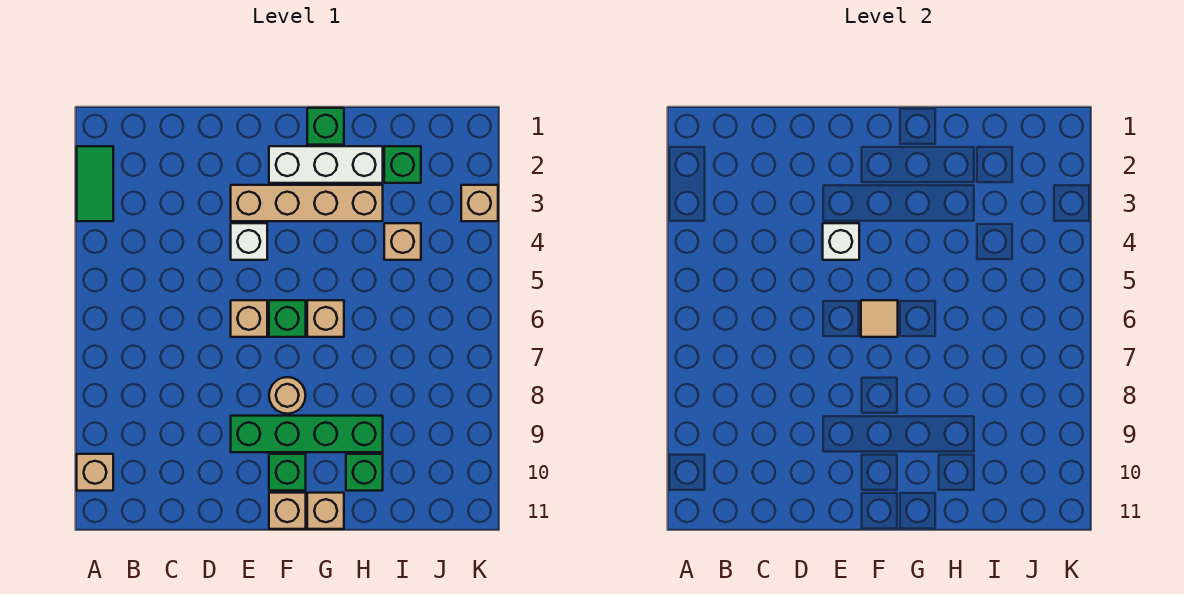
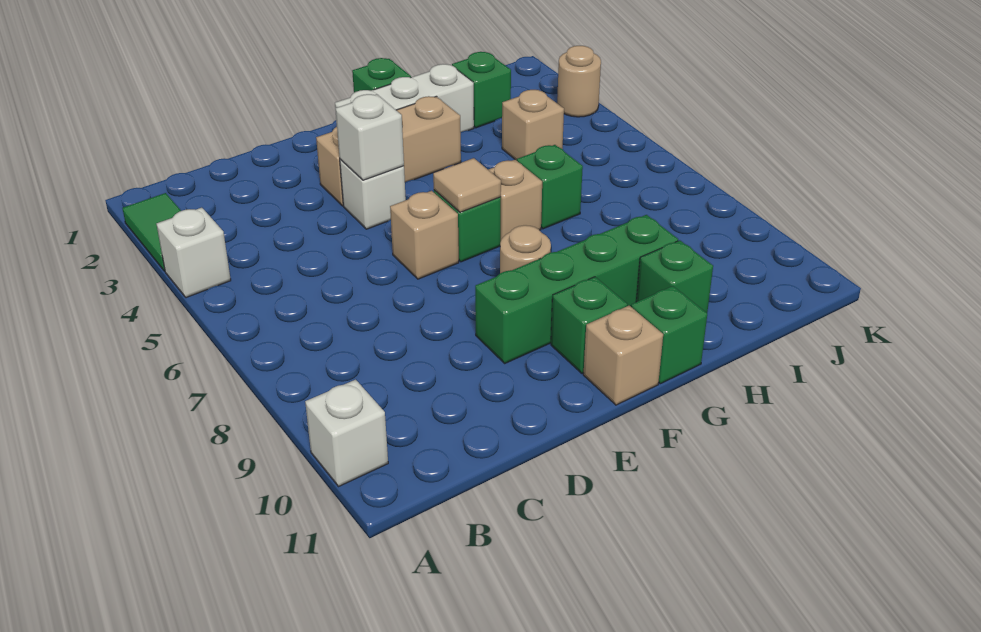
none -> white brick A4 level 1
tan brick A10 level 1 -> white brick A10 level 1
tan brick E3:H3 level 1 -> tan brick E3:G3 level 1
tan brick G11 level 1 -> green brick G11 level 1
none -> green brick H6 level 1
tan brick K3 level 1 -> tan round brick K3 level 1

